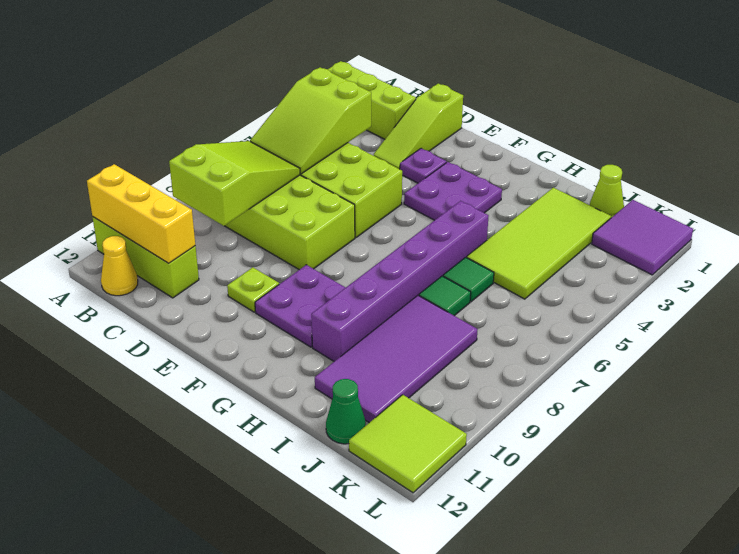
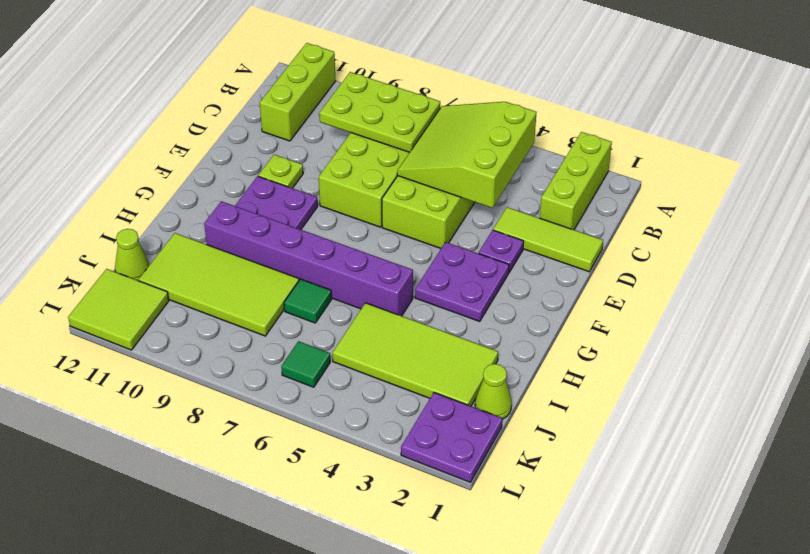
yellow brick A11:C11 level 2 -> none
lime slope B4:C6 level 2 top 4 -> lime slope B4:D6 level 2 top 4
lime slope B7:C9 level 2 top 9 -> lime plate B7:C9 level 2
yellow cone B12 level 1 -> none
lime slope D1:D3 level 1 top 1 -> lime tile D1:D3 level 1
green tile I6 level 1 -> green tile K6 level 1
purple tile I8:J11 level 1 -> lime tile I8:J11 level 1
green cone J12 level 1 -> lime cone J12 level 1
purple tile K1:L2 level 1 -> purple plate K1:L2 level 1

